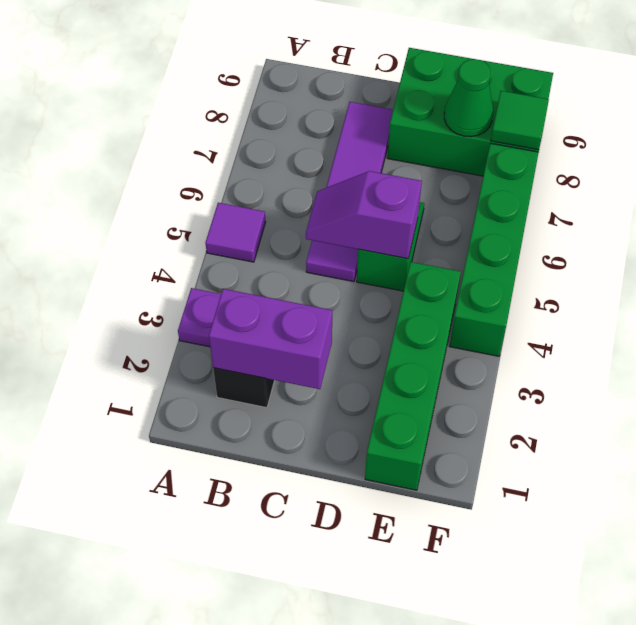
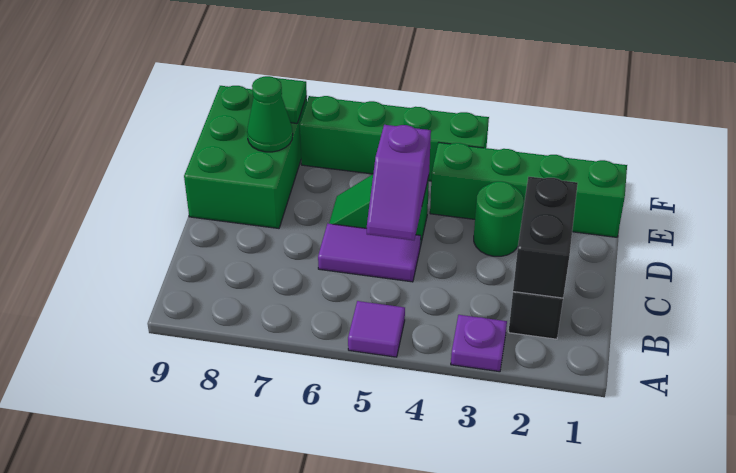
purple brick B2:C2 level 2 -> black brick B2:C2 level 2
purple tile C5:C8 level 1 -> purple tile C5:C6 level 1
none -> green round brick D3 level 1

